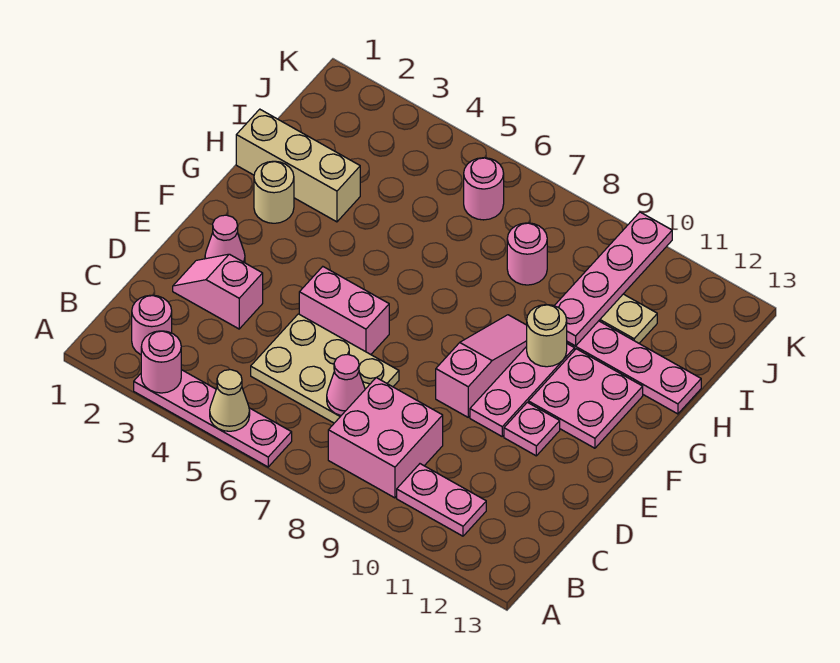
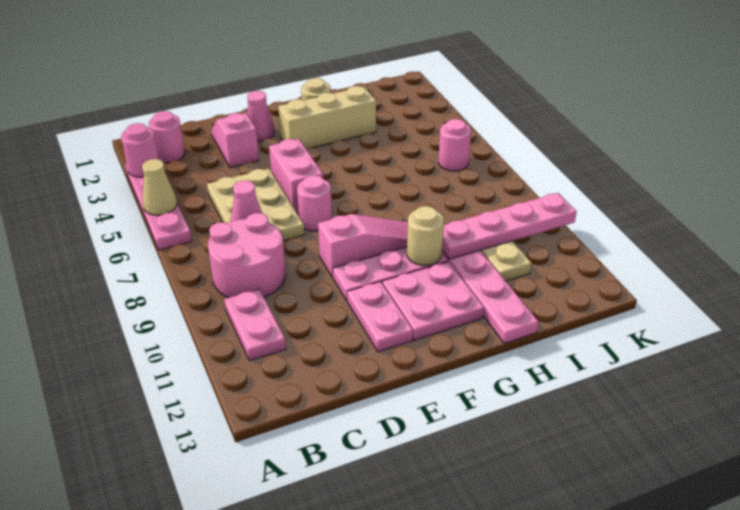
pink brick B8:C9 level 1 -> pink round brick B8:C9 level 1
pink plate E11 level 1 -> pink plate E11:E12 level 1
tan brick H1:H3 level 1 -> tan brick F3:H3 level 1
pink round brick I8 level 1 -> pink round brick E7 level 1

